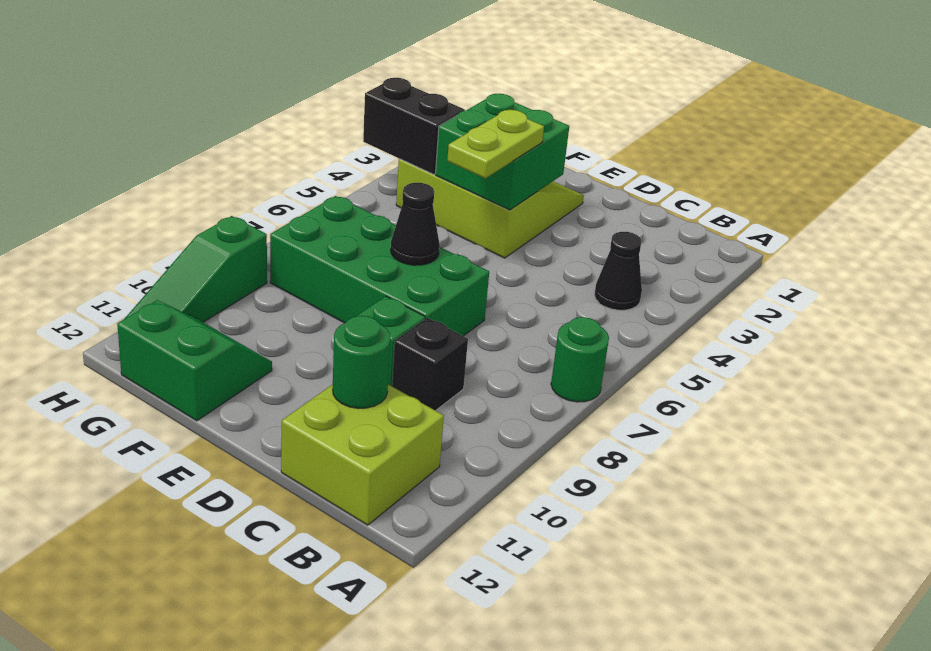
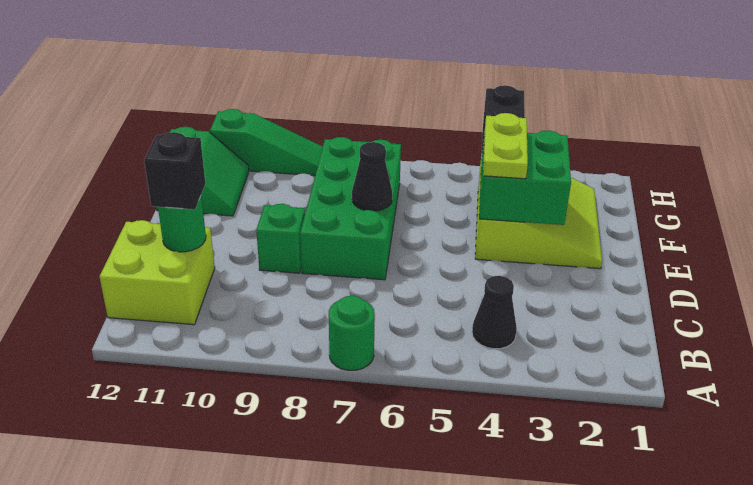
black brick C9 level 1 -> black brick C11 level 3
lime plate E4:E5 level 3 -> lime plate E4:F4 level 3
green slope H9:H11 level 1 top 9 -> green slope H9:H11 level 1 top 11

